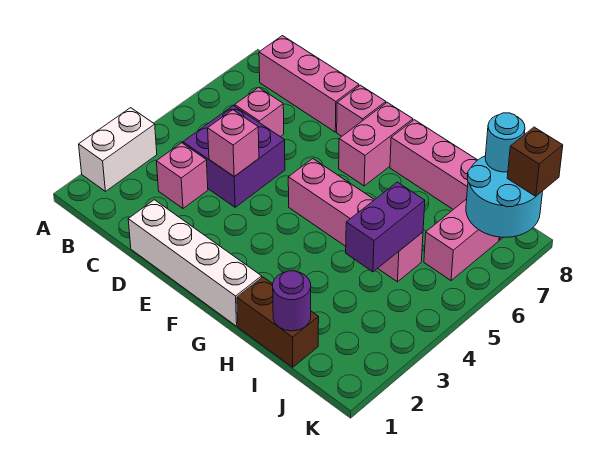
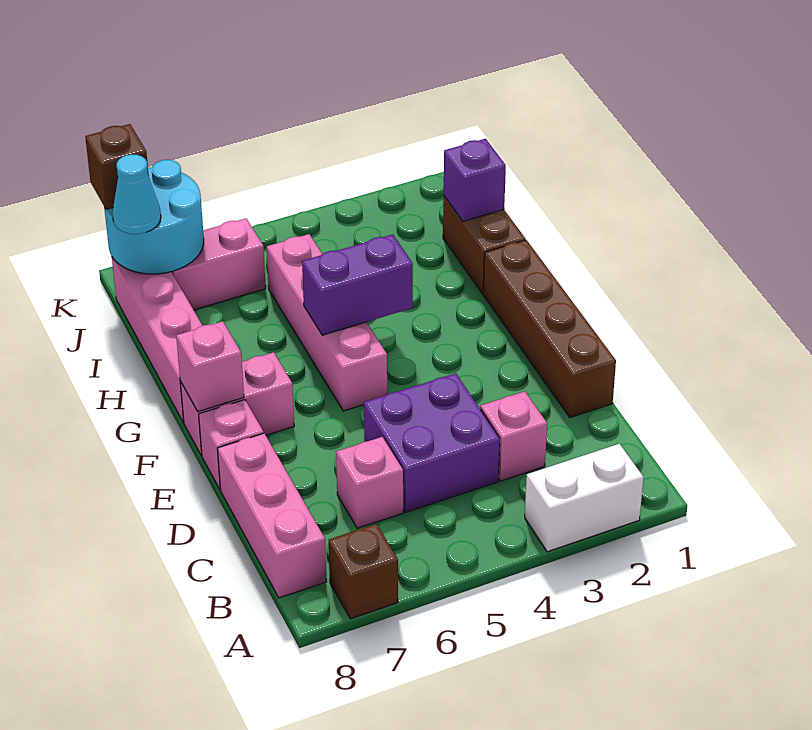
none -> brown brick A7 level 1
white brick D1:G1 level 1 -> brown brick D1:G1 level 1
pink brick D4 level 2 -> pink brick F8 level 2
purple round brick I1 level 2 -> purple brick I1 level 2
purple brick I4:I5 level 2 -> purple brick G4:G5 level 2
cyan round brick J8 level 3 -> cyan cone J8 level 3

